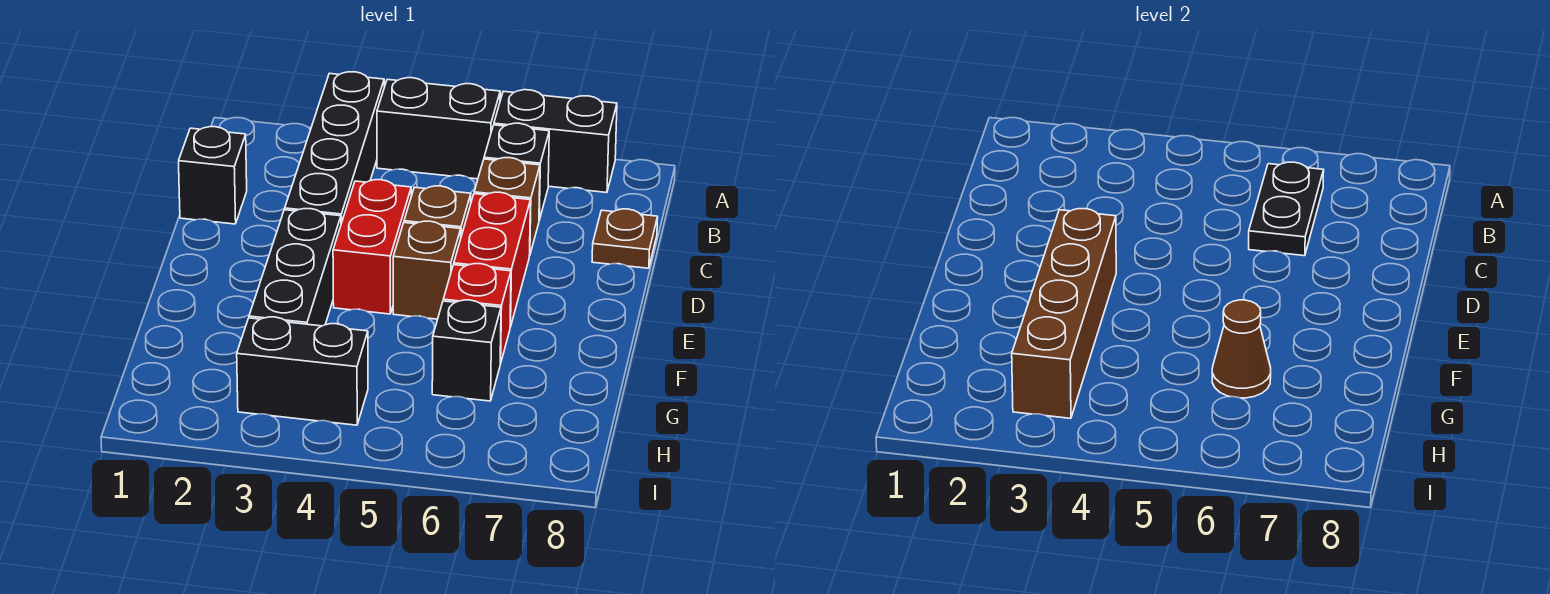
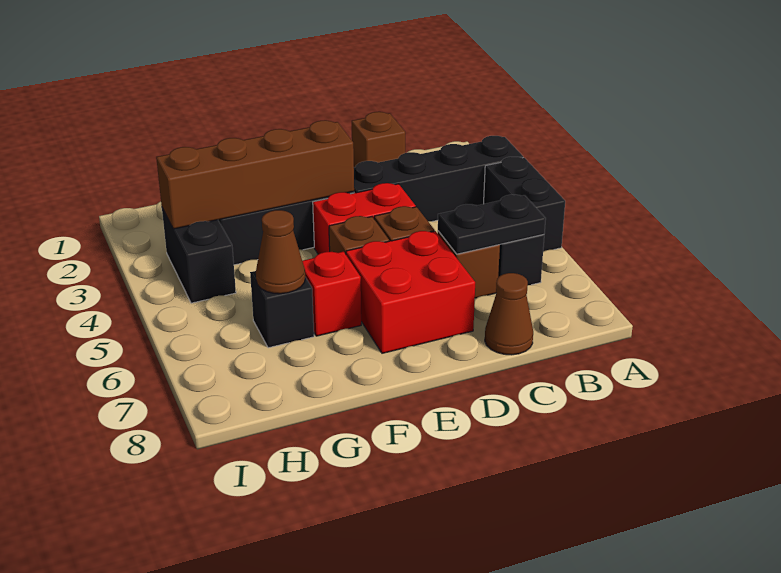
black brick A6:A7 level 1 -> none
black brick C1 level 1 -> brown brick C1 level 1
brown plate C8 level 1 -> brown cone C8 level 1
red brick D6:E6 level 1 -> red brick D6:E7 level 1

